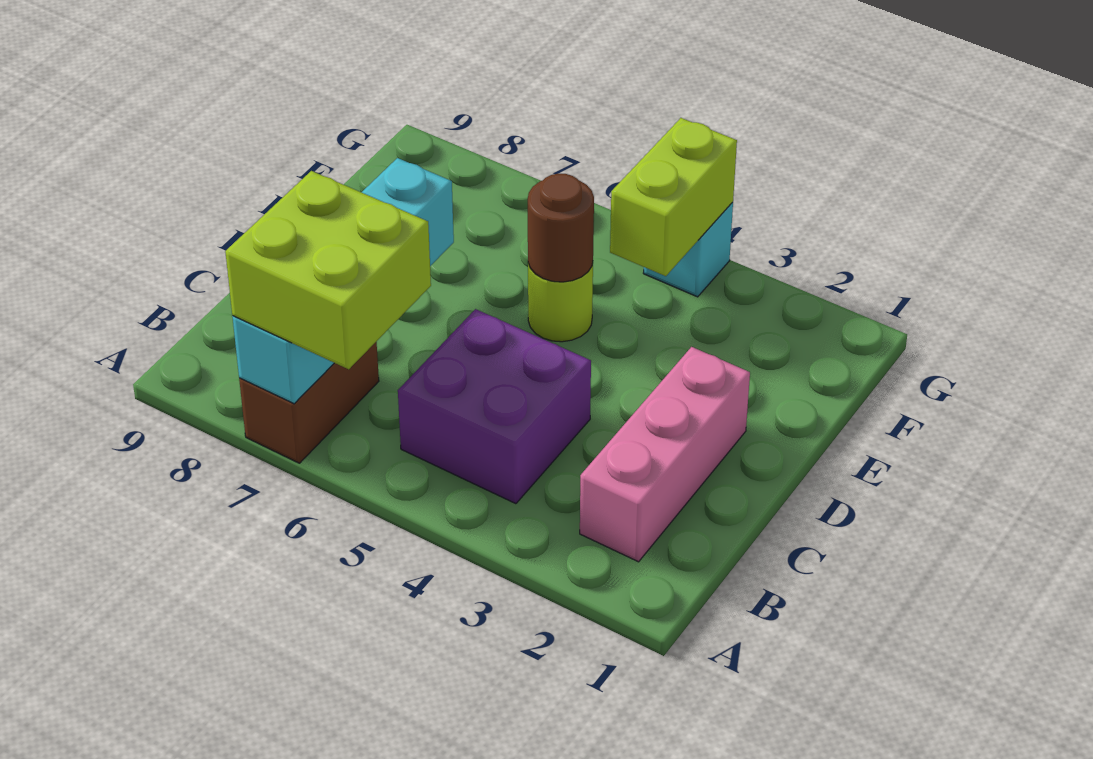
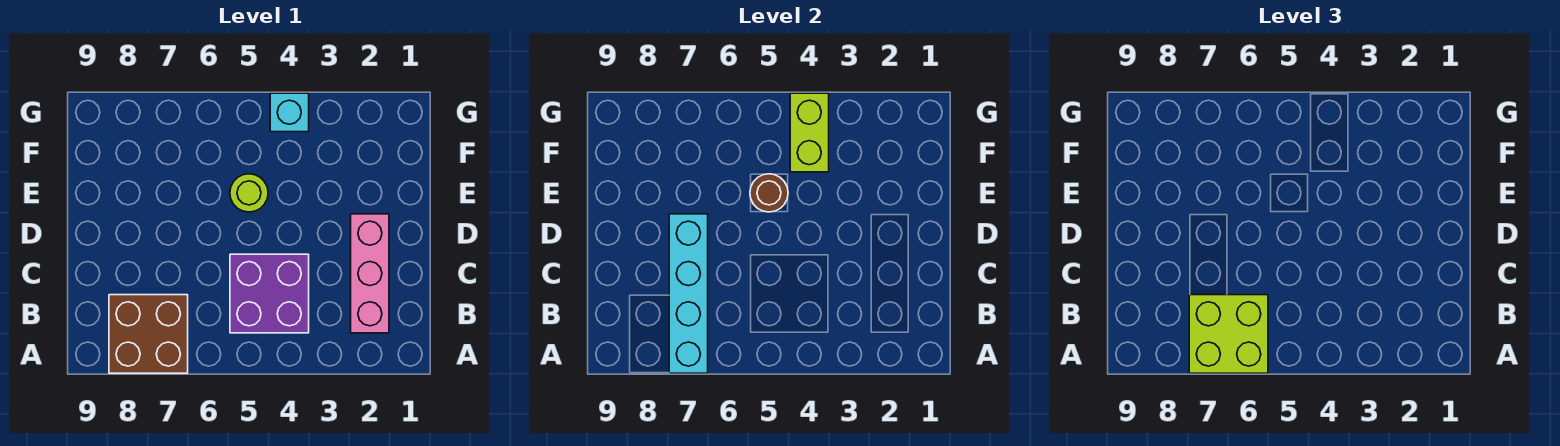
brown brick A7:B7 level 1 -> brown brick A7:B8 level 1

